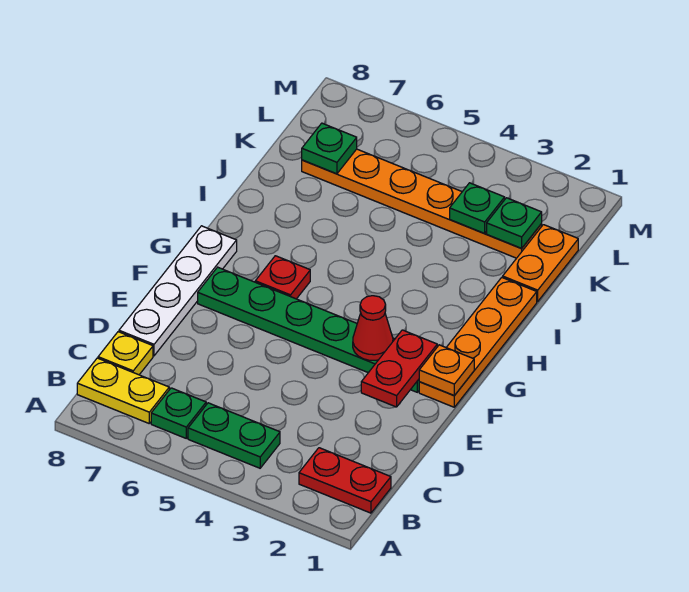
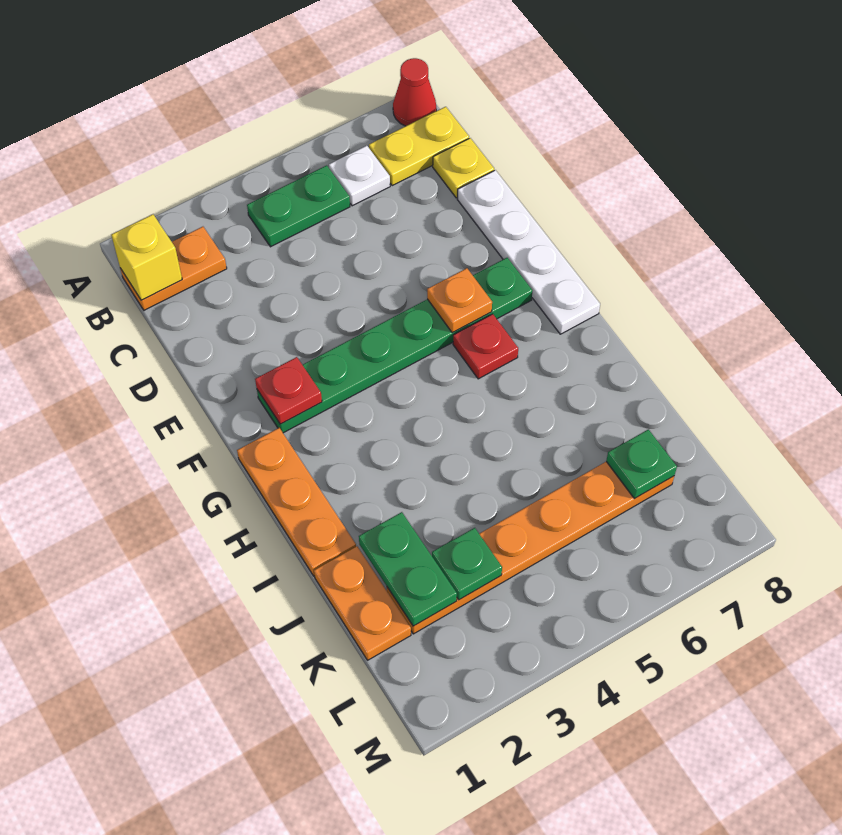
red plate B1:B2 level 1 -> orange plate B1:B2 level 1
none -> yellow brick B1 level 2
green plate B6 level 1 -> white plate B6 level 1
red plate E2:F2 level 2 -> red plate F2 level 2
orange plate F1:I1 level 1 -> orange plate G1:I1 level 1
orange plate F1 level 2 -> orange plate F6 level 2
red cone F3 level 2 -> red cone A8 level 1
green plate K2 level 2 -> green plate J2:K2 level 2

